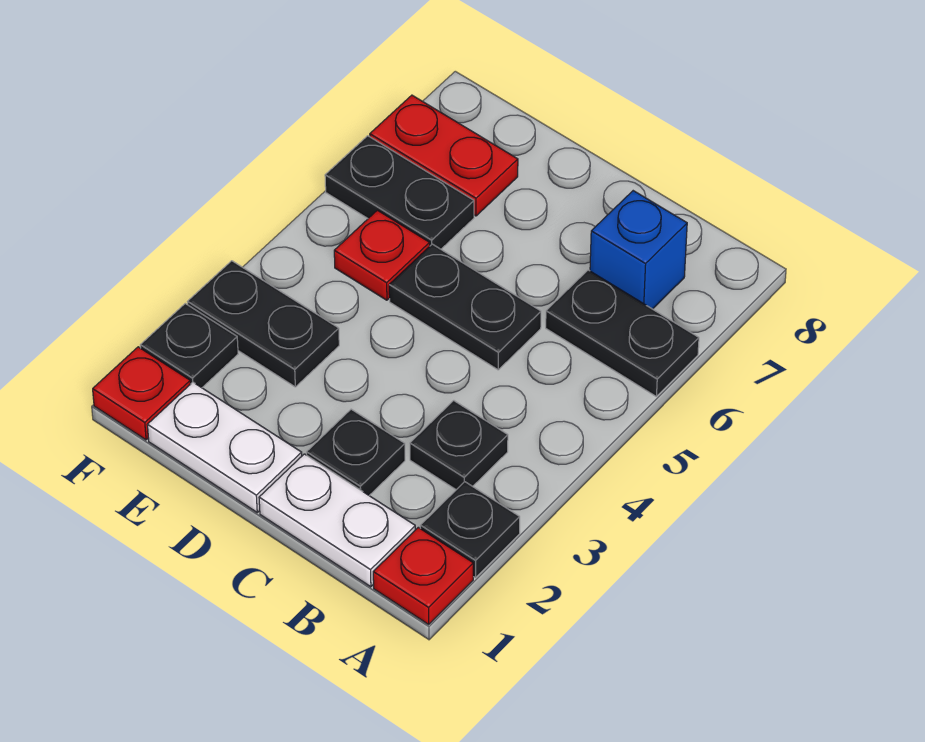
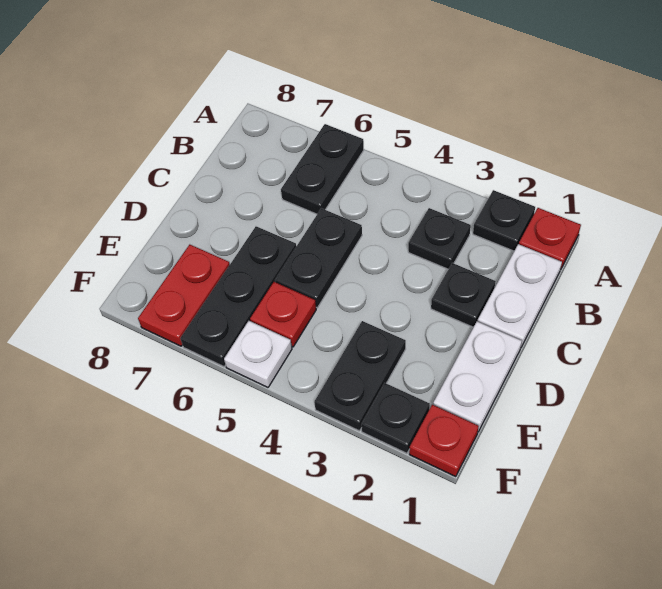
blue brick B7 level 1 -> none
black plate E6:F6 level 1 -> black plate D6:F6 level 1
none -> white plate F5 level 1

